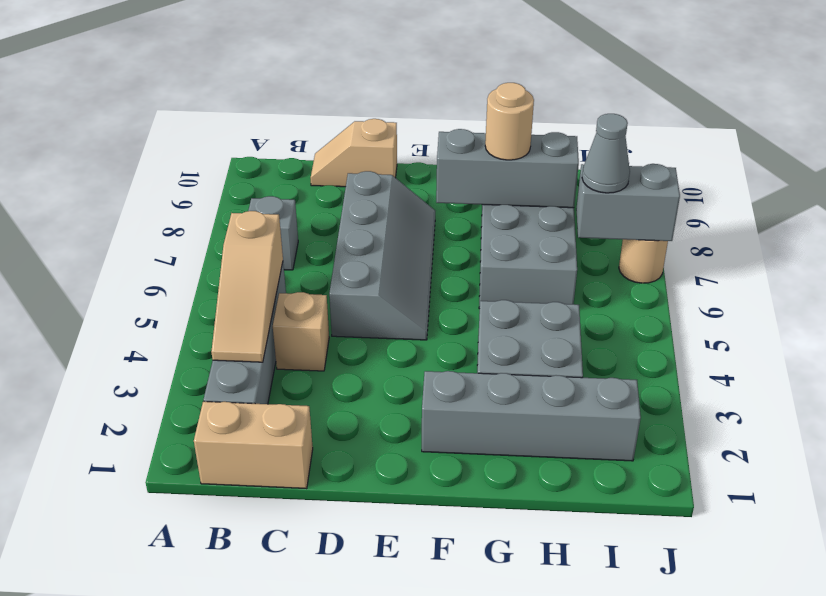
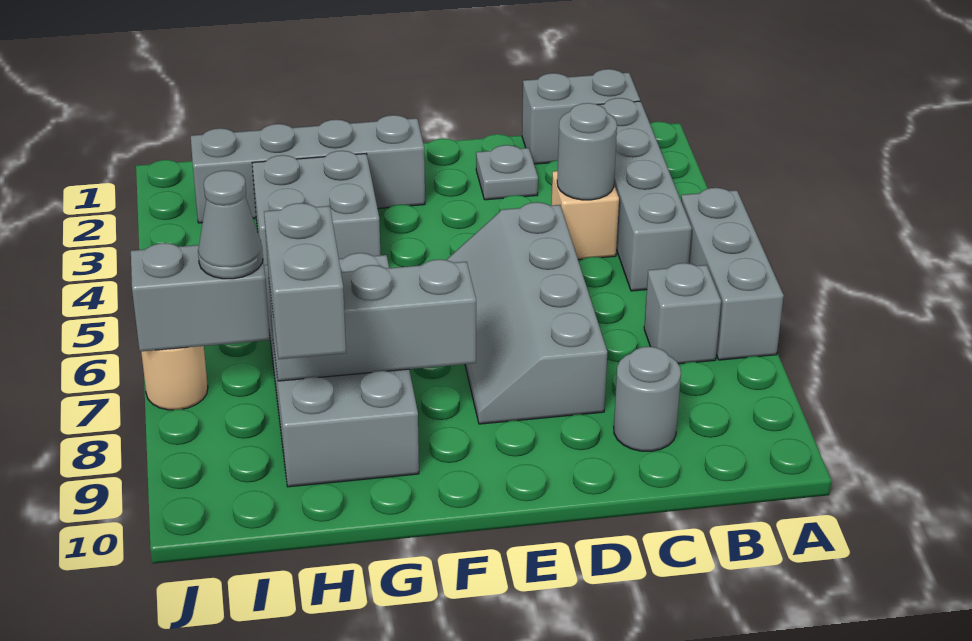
none -> grey brick A5:A7 level 1
tan brick B1:C1 level 1 -> grey brick B1:C1 level 1
tan slope B3:B5 level 2 top 5 -> none
none -> grey round brick C4 level 2
none -> grey round brick C9 level 1
tan slope C10:D10 level 1 top D -> none
none -> grey plate D2 level 1
tan round brick G8 level 3 -> none
none -> grey brick H8:H9 level 3

